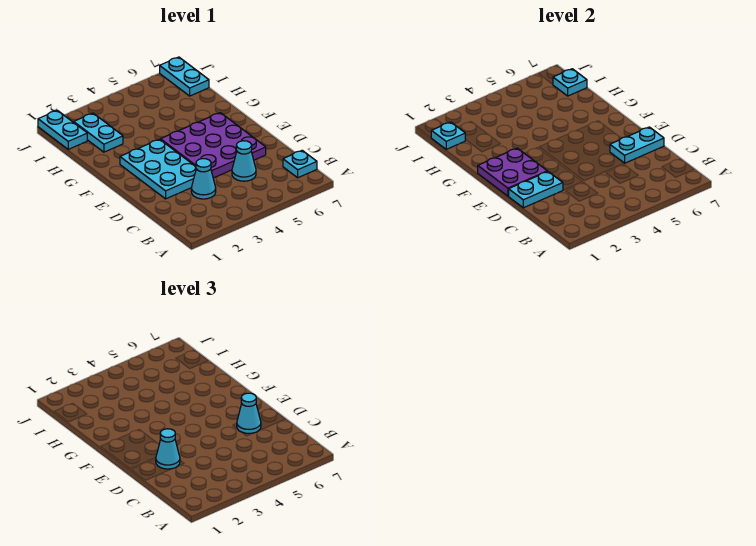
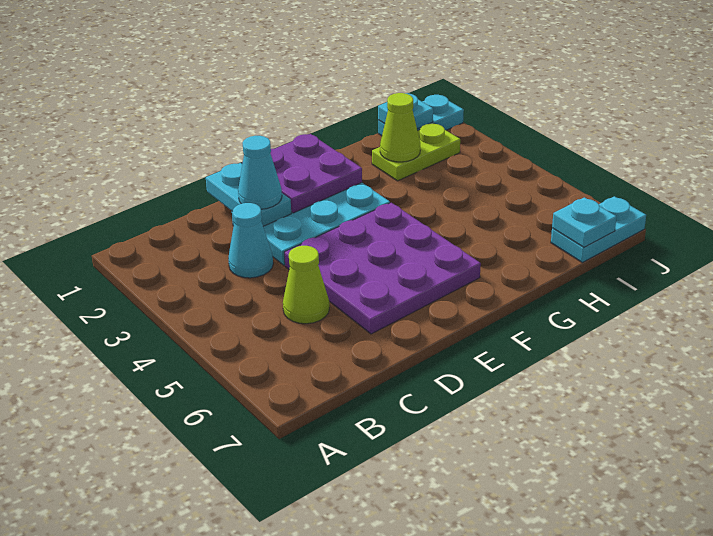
cyan plate B7 level 1 -> none
cyan cone C5 level 1 -> lime cone C5 level 1
cyan plate D6:D7 level 2 -> none
cyan cone D6 level 3 -> none
cyan plate H2:I2 level 1 -> lime plate H2:I2 level 1
none -> lime cone H2 level 2

